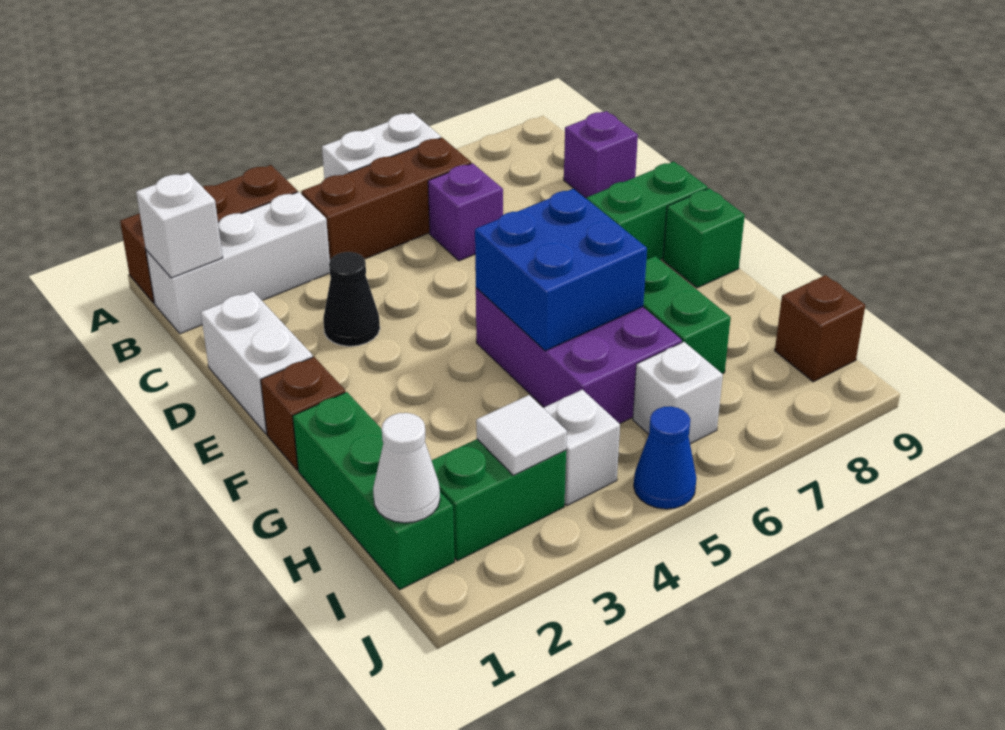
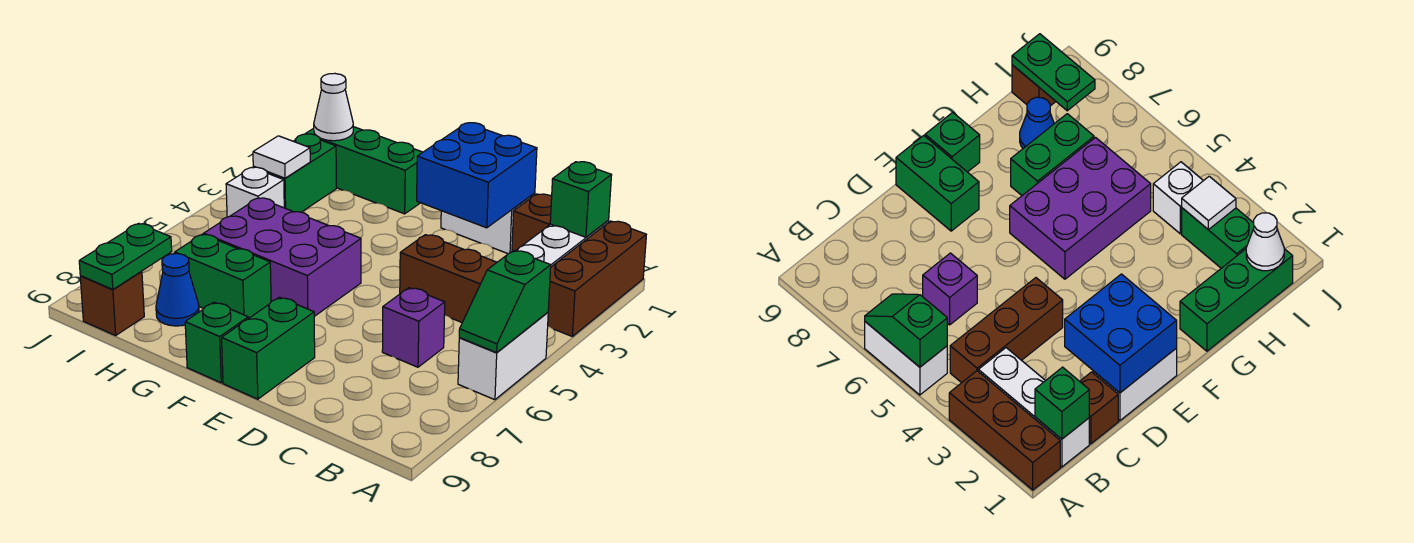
none -> green slope A5:A6 level 2 top 5
white brick B1 level 2 -> green brick B1 level 2
brown brick B4:B6 level 1 -> brown brick B4:D4 level 1
purple brick C9 level 1 -> none
black cone D3 level 1 -> none
brown brick F1 level 1 -> brown brick C1 level 1
blue brick F5:G6 level 2 -> blue brick D1:E2 level 2
white brick I6 level 1 -> none
none -> green plate I8:I9 level 2
blue cone J5 level 1 -> blue cone H8 level 1

